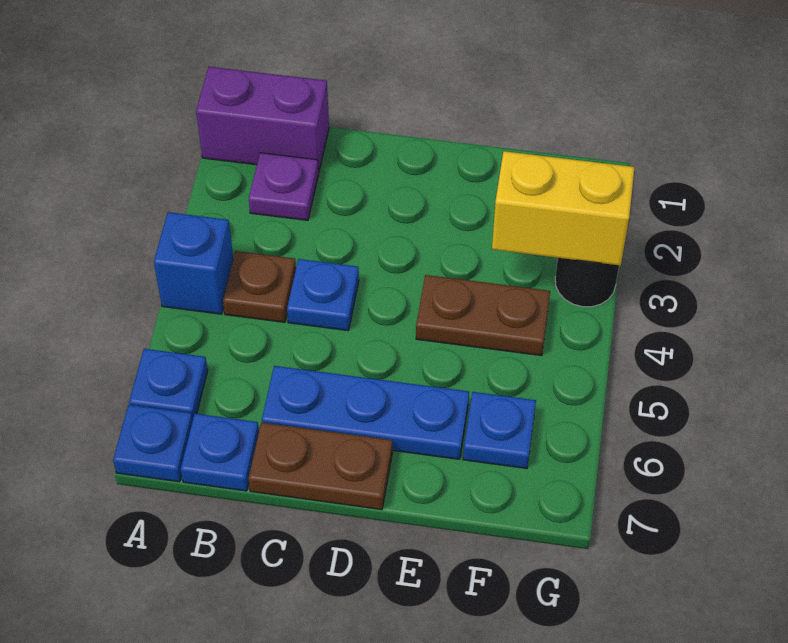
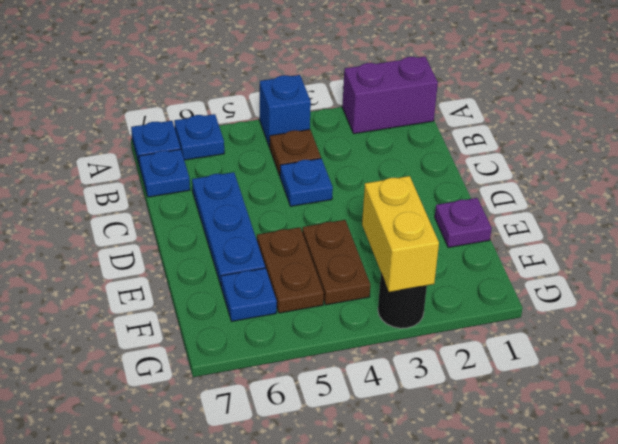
purple brick A1:B1 level 1 -> purple brick A1:A2 level 1
purple plate B2 level 1 -> purple plate E1 level 1
brown plate C7:D7 level 1 -> brown plate E5:F5 level 1

